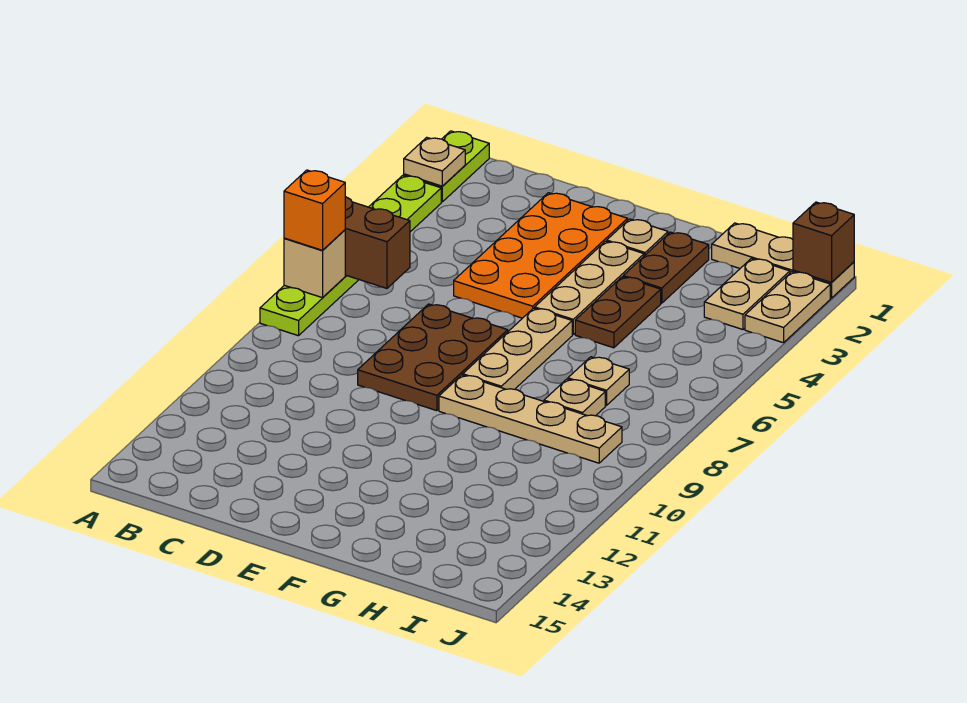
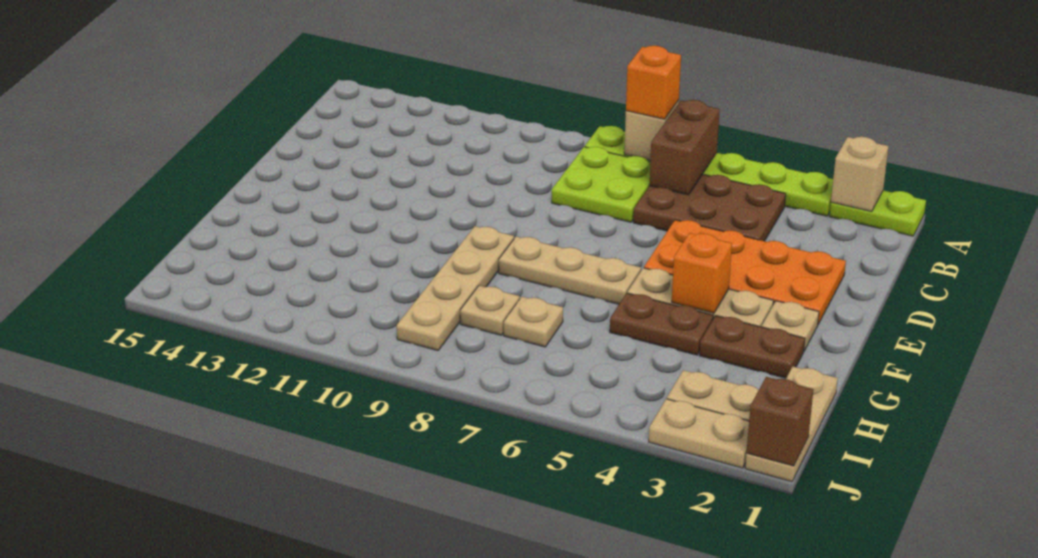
tan plate A2 level 2 -> tan brick A2 level 2
none -> lime plate B7:C8 level 1
brown plate D7:E9 level 1 -> brown plate B4:C6 level 1
none -> orange brick F4 level 2

